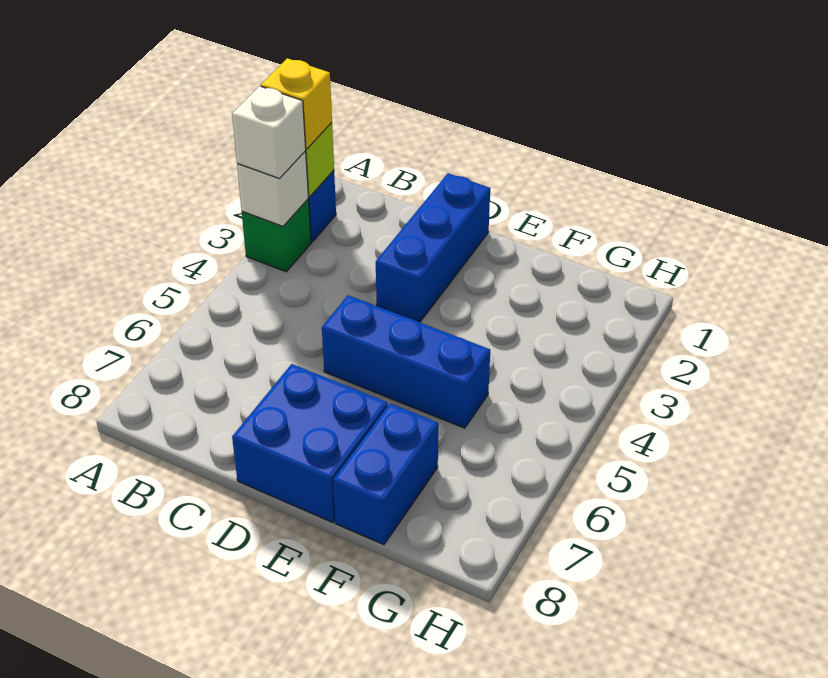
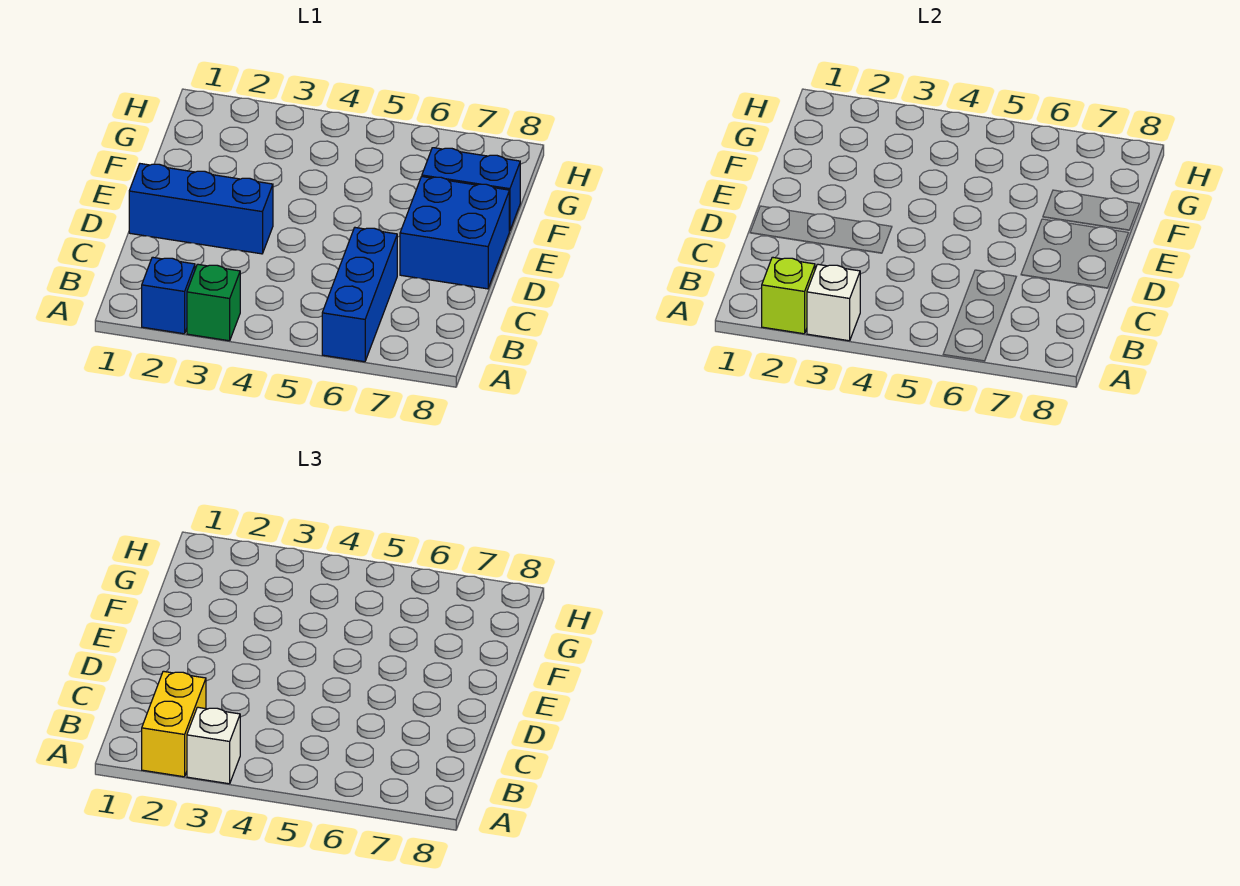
yellow brick A2 level 3 -> yellow brick A2:B2 level 3
blue brick D5:F5 level 1 -> blue brick A6:C6 level 1

